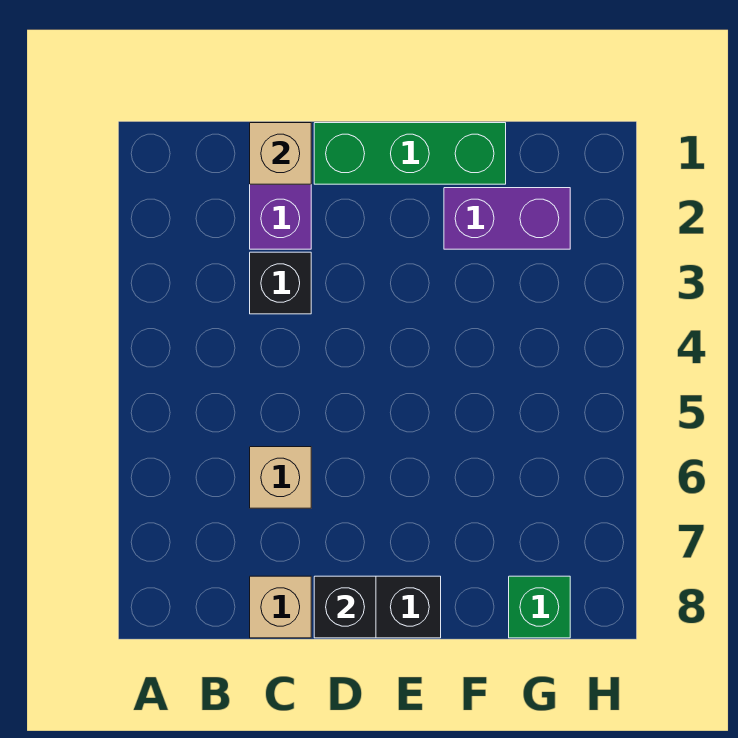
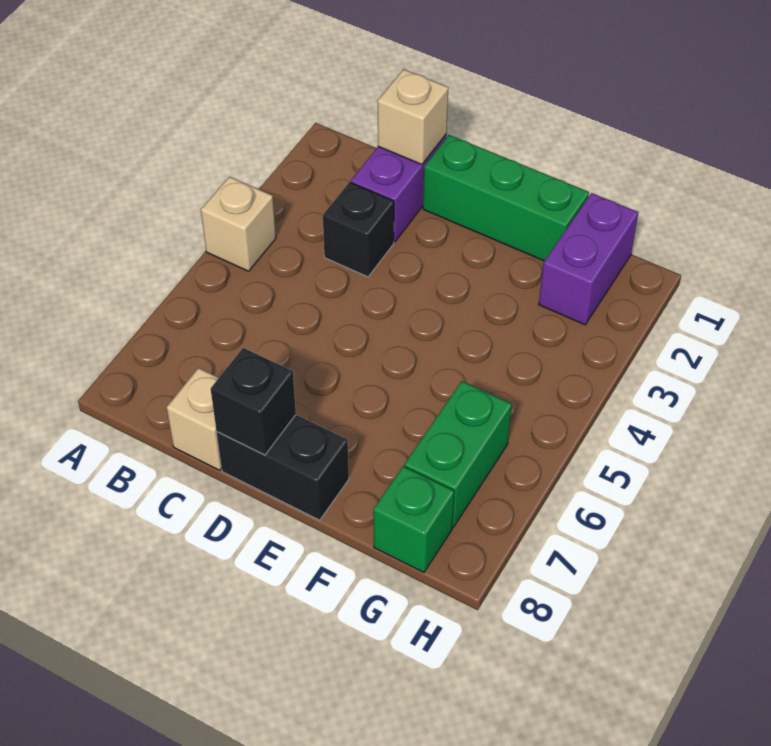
tan brick C6 level 1 -> tan brick A4 level 1
purple brick F2:G2 level 1 -> purple brick G1:G2 level 1
none -> green brick G6:G7 level 1

